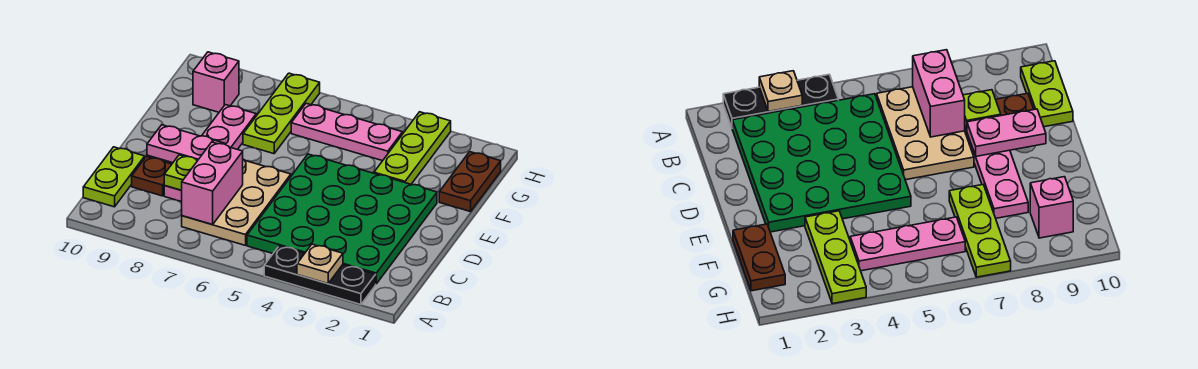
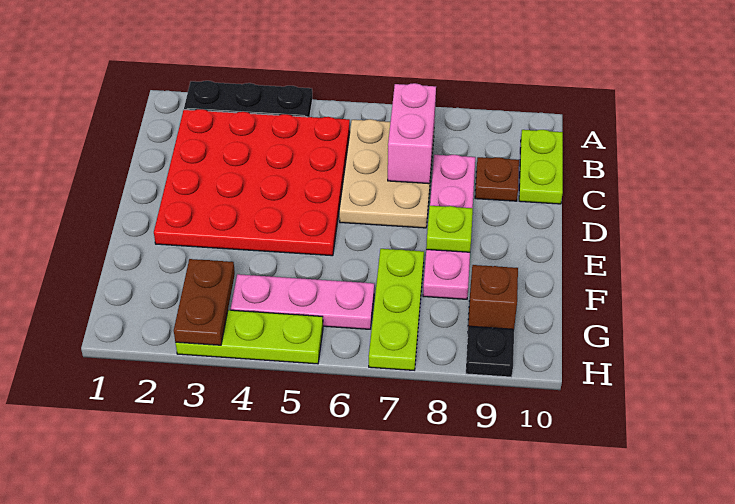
tan plate A3 level 2 -> none
green plate B2:E5 level 1 -> red plate B2:E5 level 1
lime plate C8 level 2 -> lime plate E8 level 2
pink plate D8:D9 level 2 -> none
brown plate F1:G1 level 1 -> brown plate G3:H3 level 2
lime plate F3:H3 level 1 -> lime plate H3:H5 level 1
pink brick G9 level 1 -> brown brick G9 level 1
none -> black plate H9 level 1

